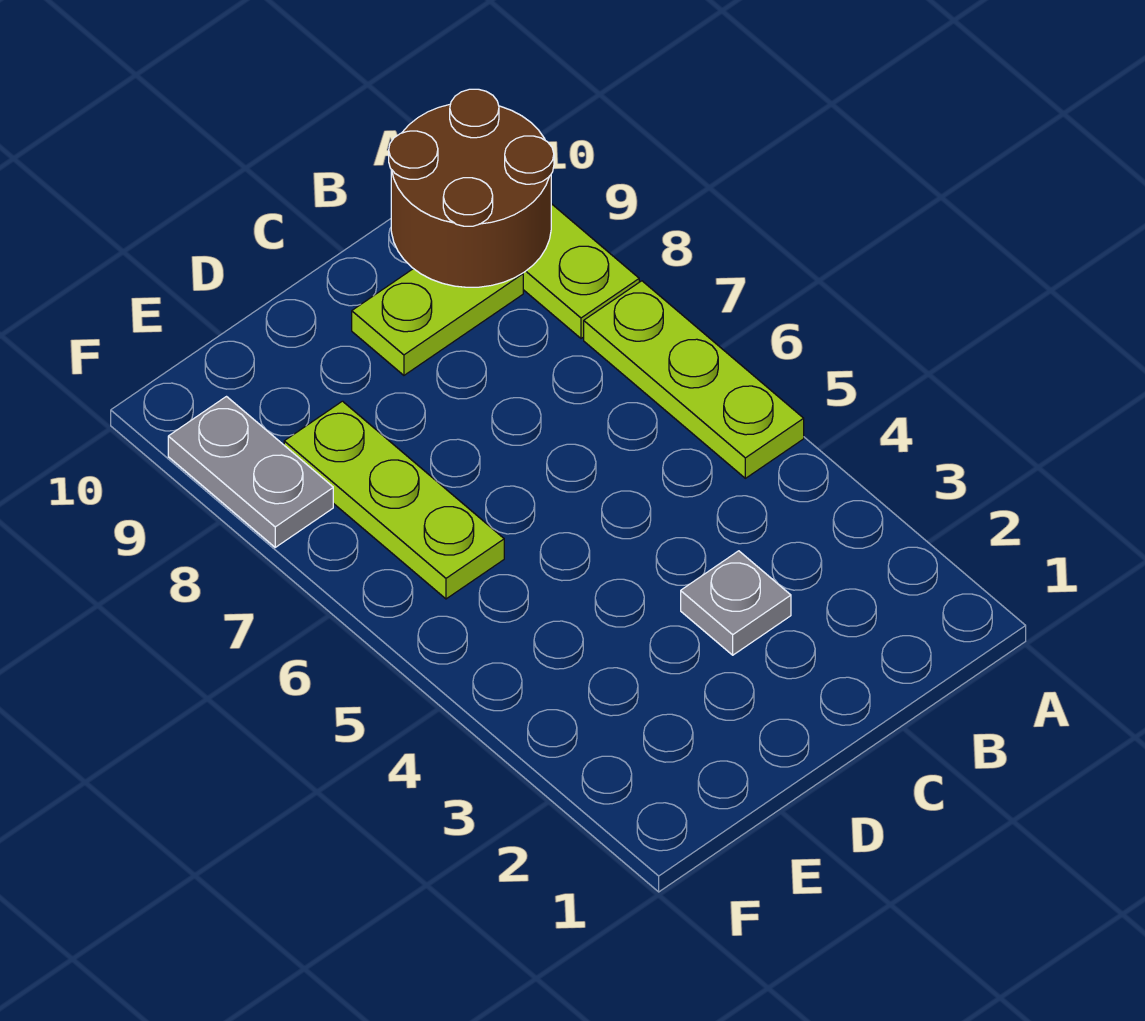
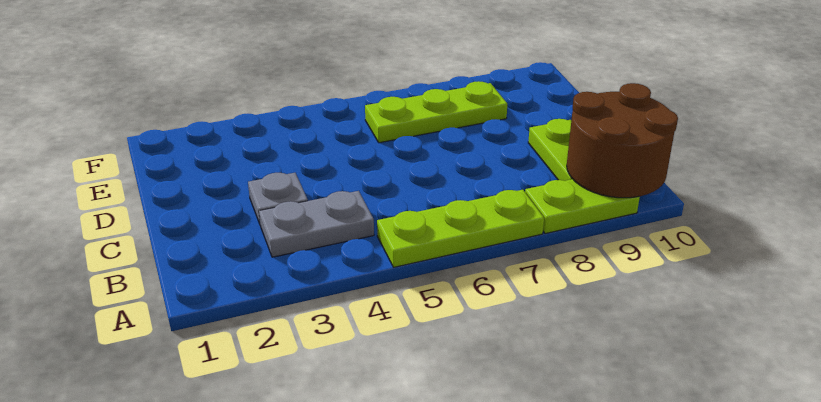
grey plate F8:F9 level 1 -> grey plate B3:B4 level 1

